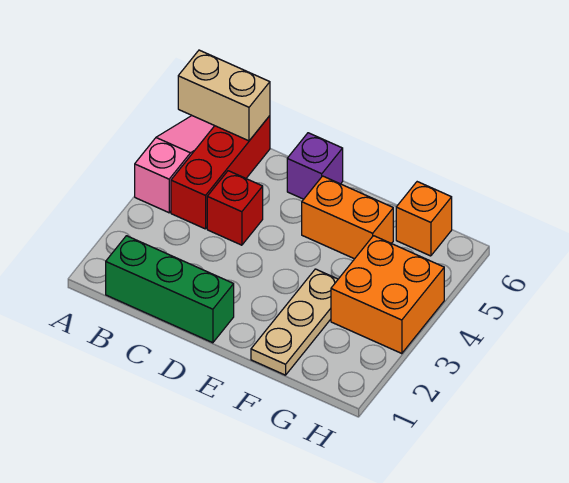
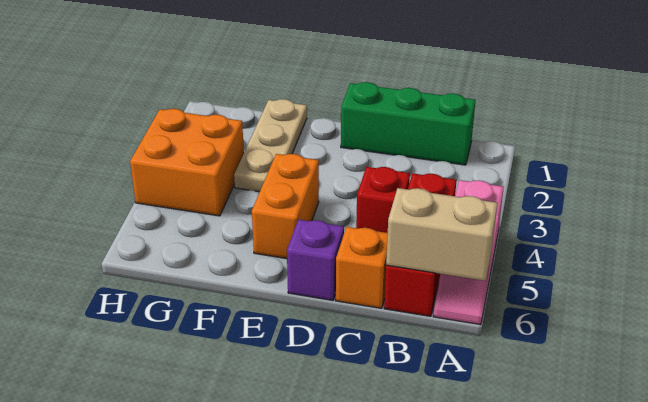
orange brick E5:F5 level 1 -> orange brick E4:E5 level 1
orange brick G6 level 1 -> orange brick C6 level 1

